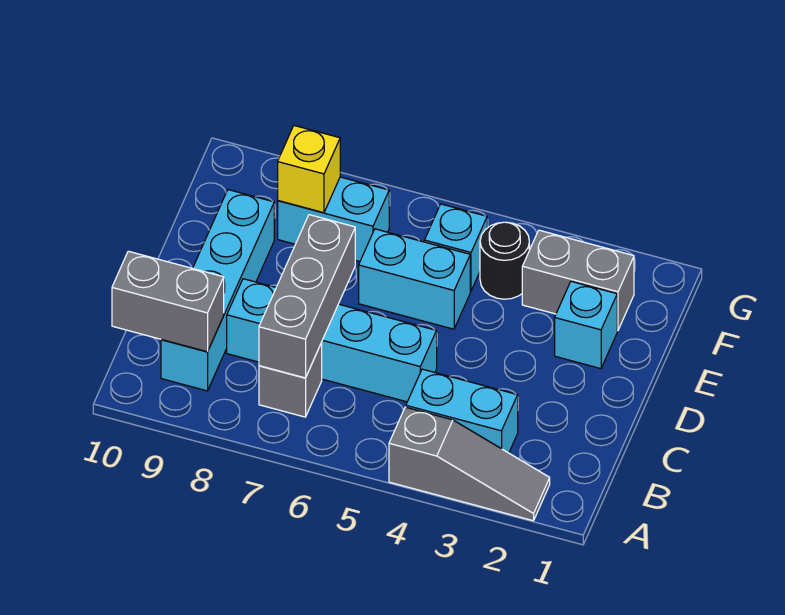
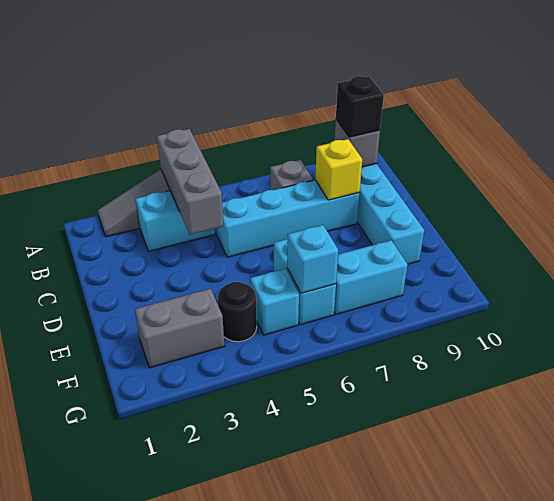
grey brick B7:D7 level 2 -> grey brick A4:C4 level 2
grey brick B9:B10 level 2 -> grey brick B9 level 2
none -> black brick B9 level 3
cyan brick E2 level 1 -> cyan brick F6 level 2
cyan brick E5:E6 level 1 -> cyan brick E6:F6 level 1
yellow brick F8 level 2 -> yellow brick C8 level 2

